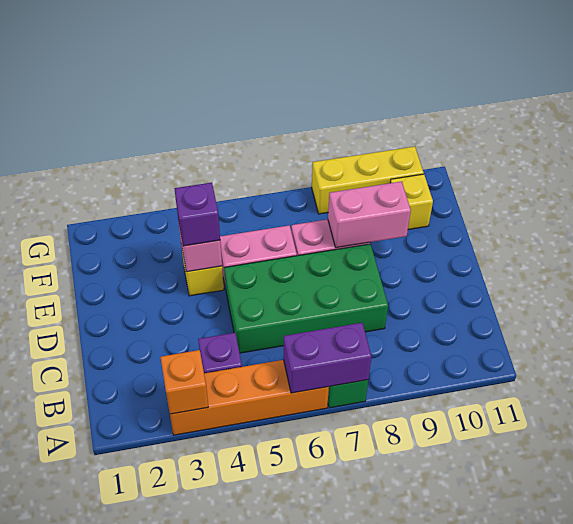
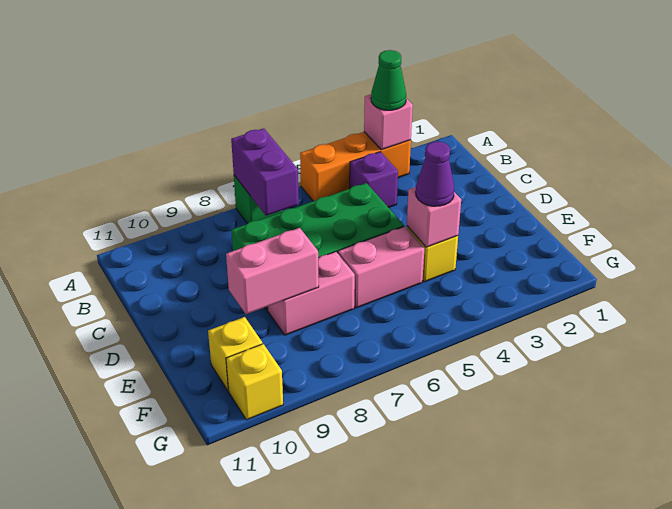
orange brick A3:A6 level 1 -> orange brick A3:A5 level 1
orange brick A3 level 2 -> pink brick A3 level 2
none -> green cone A3 level 3
purple brick A6:A7 level 2 -> purple brick A7:B7 level 2
purple brick E4 level 3 -> purple cone E4 level 3
yellow brick G8:G10 level 1 -> yellow brick G10 level 1

